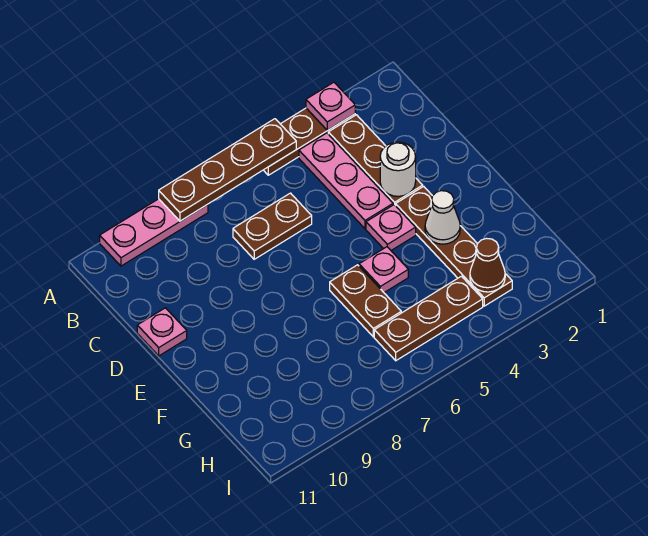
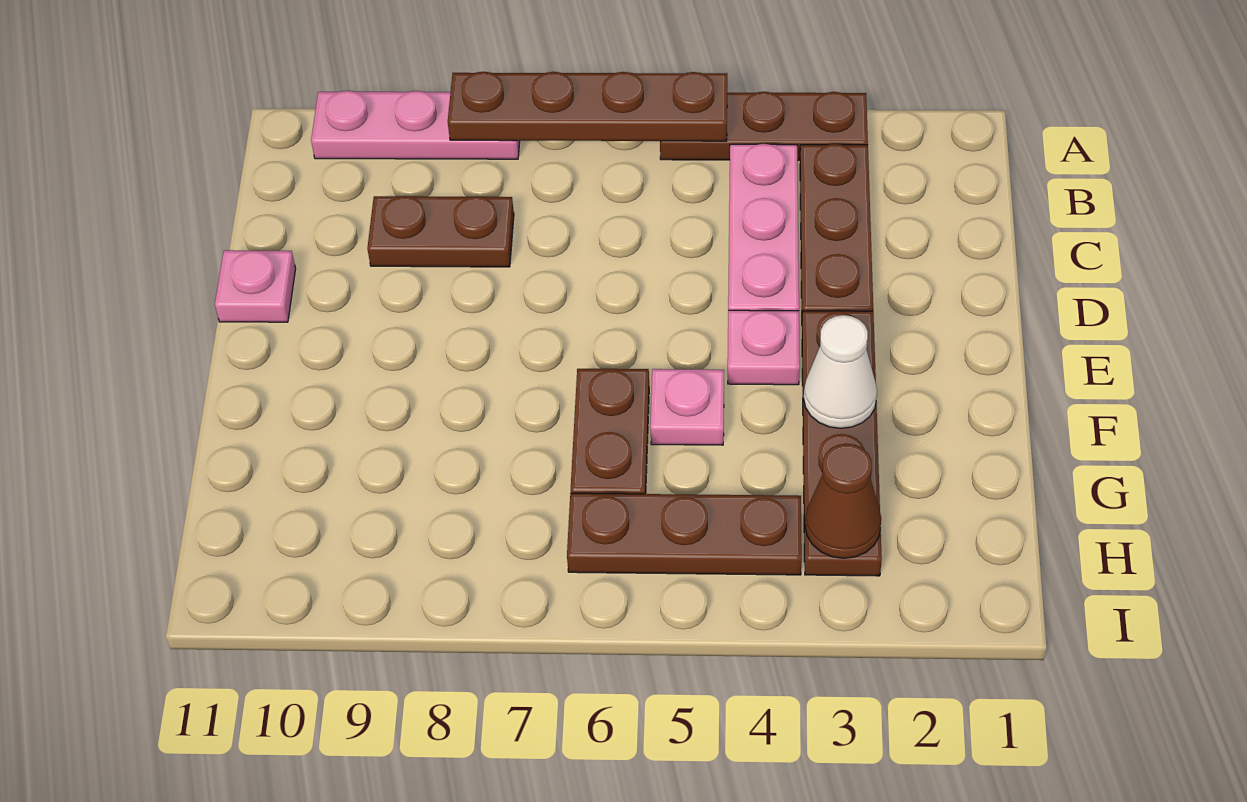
pink plate A3 level 2 -> none
brown plate C6:C7 level 1 -> brown plate C8:C9 level 1
white round brick D3 level 2 -> none

